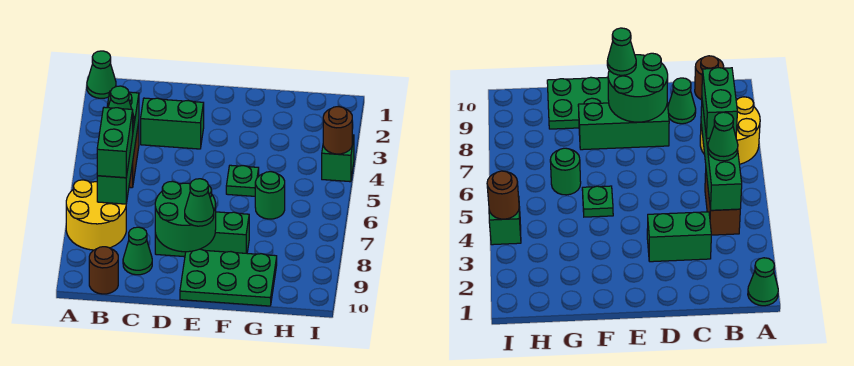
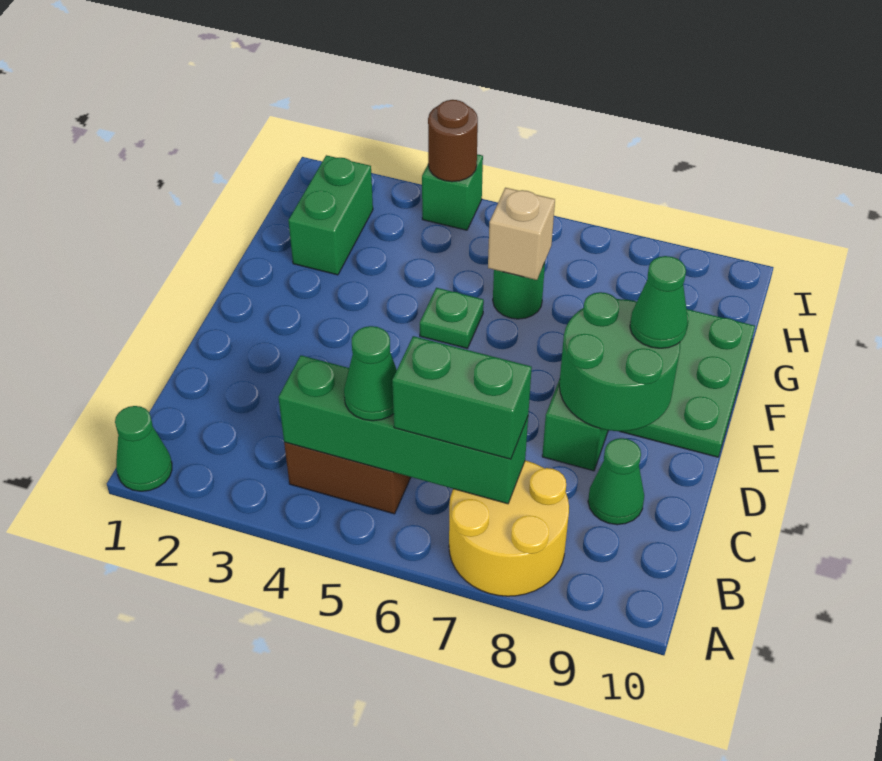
brown round brick B10 level 1 -> none
green brick C3:D3 level 1 -> green brick G2:H2 level 1
none -> tan brick G6 level 2

